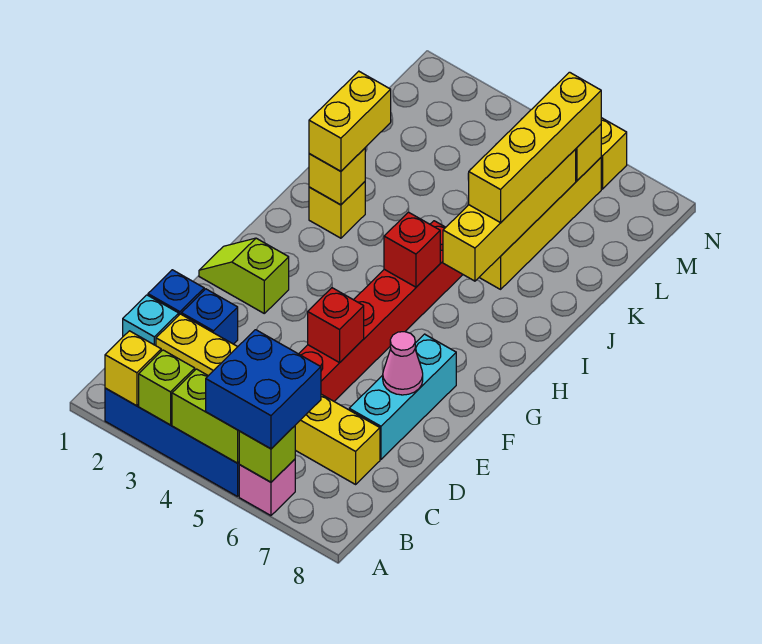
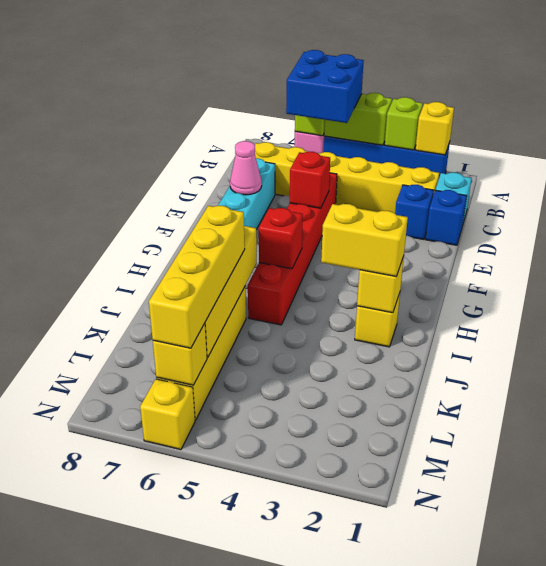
lime slope F1:F2 level 1 top 2 -> none
yellow brick I2:J2 level 3 -> yellow brick I2:I3 level 3

